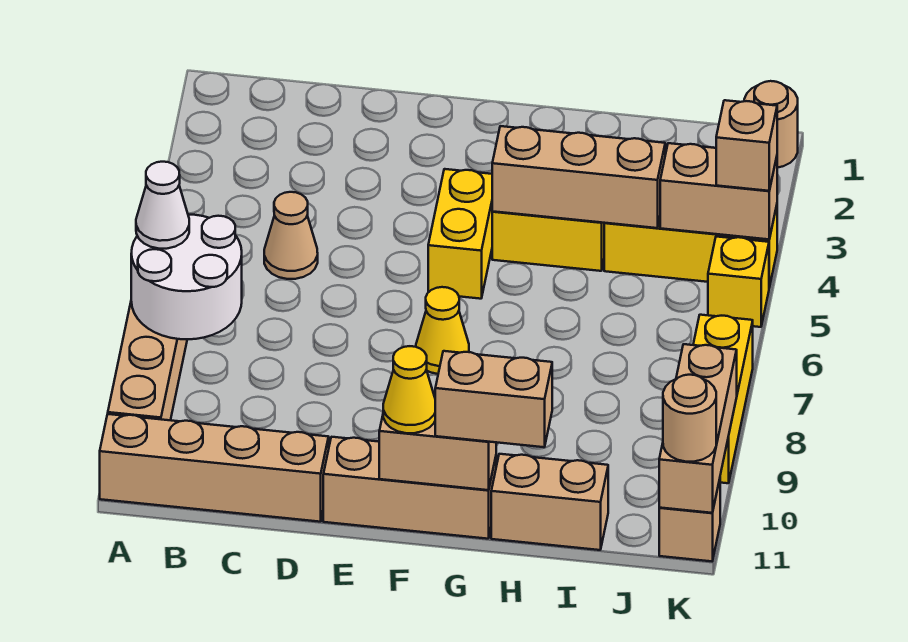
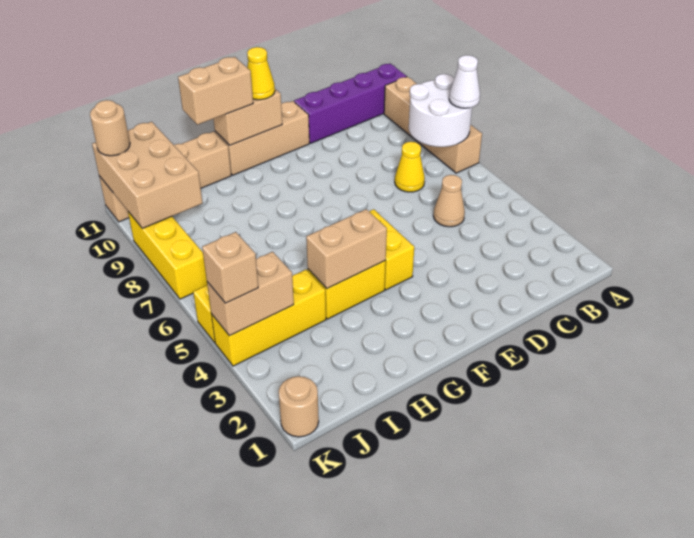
tan brick A11:D11 level 1 -> purple brick A11:D11 level 1
yellow cone F7 level 1 -> yellow cone C7 level 1
tan brick G4:I4 level 2 -> tan brick G4:H4 level 2
tan brick K9:K11 level 2 -> tan brick J9:K11 level 2

